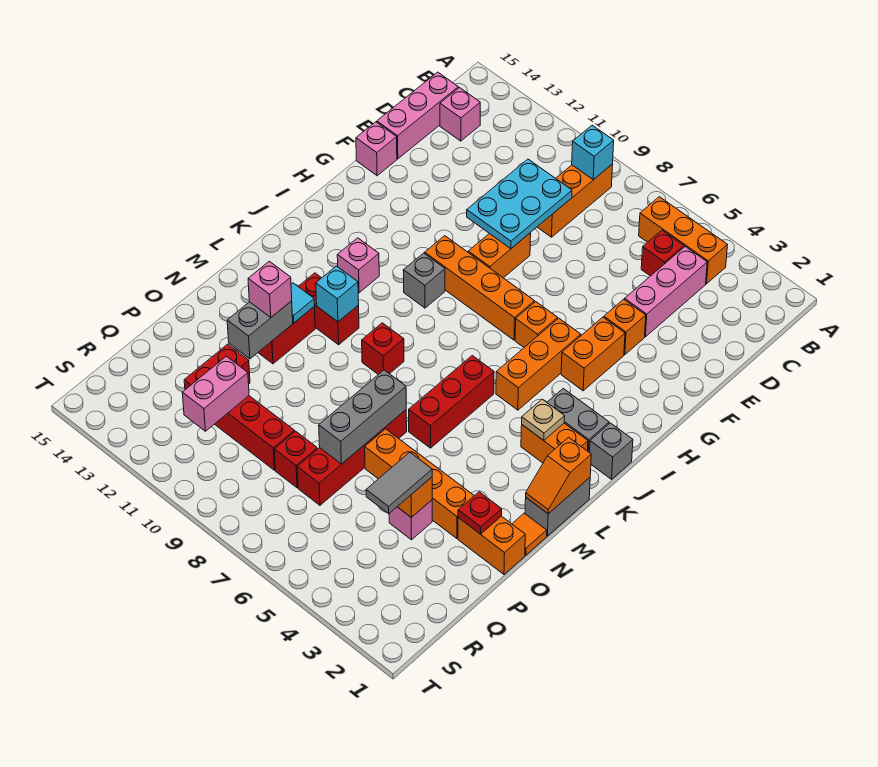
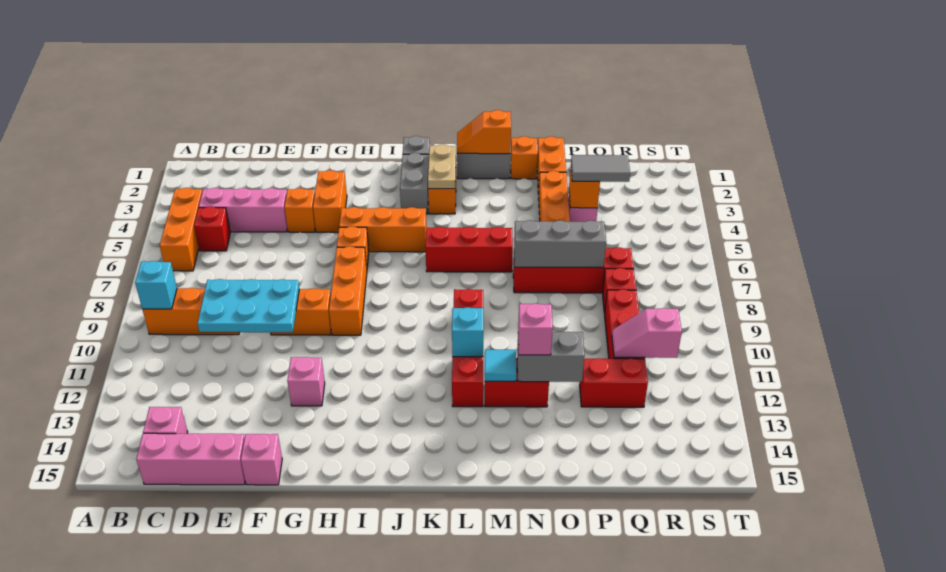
orange brick G4:H4 level 1 -> orange brick G3:G4 level 1
orange brick H7:H10 level 1 -> orange brick H7:H9 level 1
grey brick I10 level 1 -> none
pink brick J12 level 1 -> pink brick G12 level 1
tan plate K3 level 2 -> tan plate K2:K3 level 2
orange slope L1:M1 level 2 top L -> orange slope L1:M1 level 2 top M
orange tile N1 level 1 -> orange brick N1 level 1
red plate O2 level 2 -> none
pink brick Q11:R11 level 2 -> pink slope Q11:R11 level 2 top R

